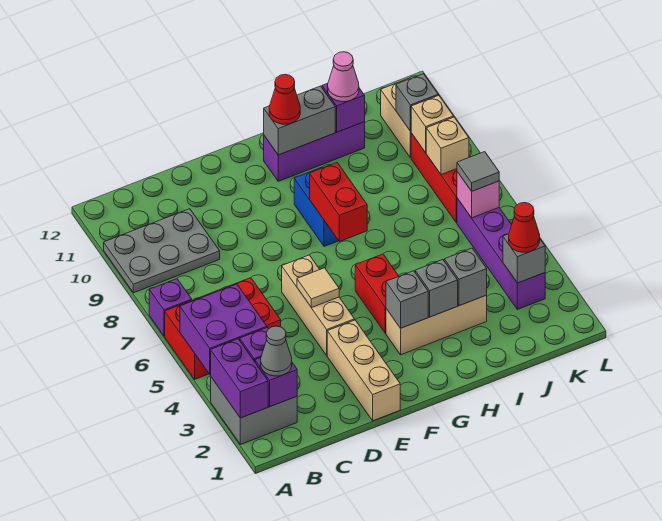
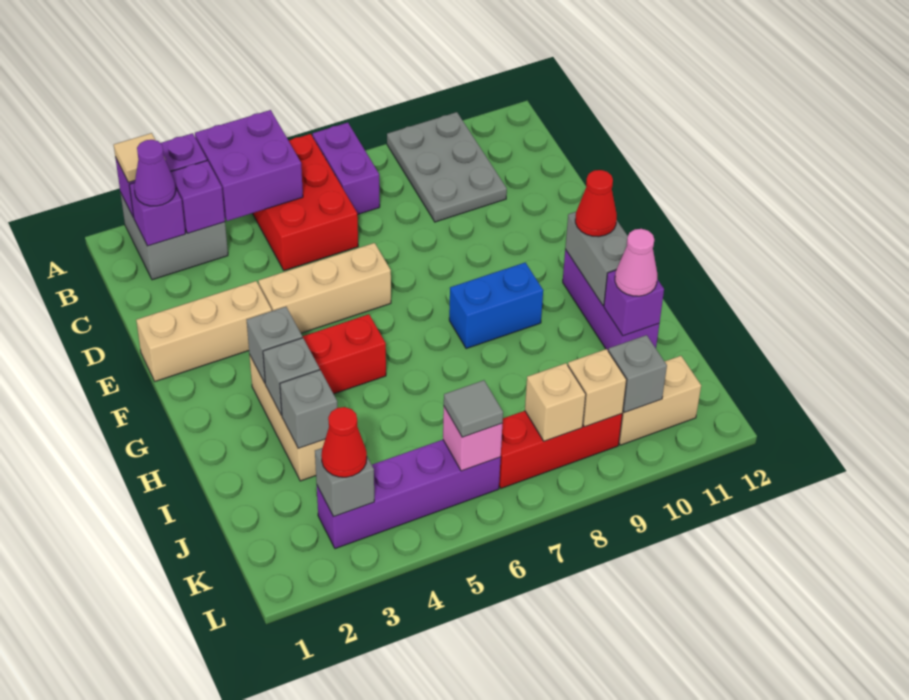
purple brick A7 level 1 -> purple brick A7:B7 level 1
grey cone B2 level 3 -> purple cone B2 level 3
tan tile E5 level 2 -> tan tile A2 level 3
red brick G7:G8 level 2 -> none

